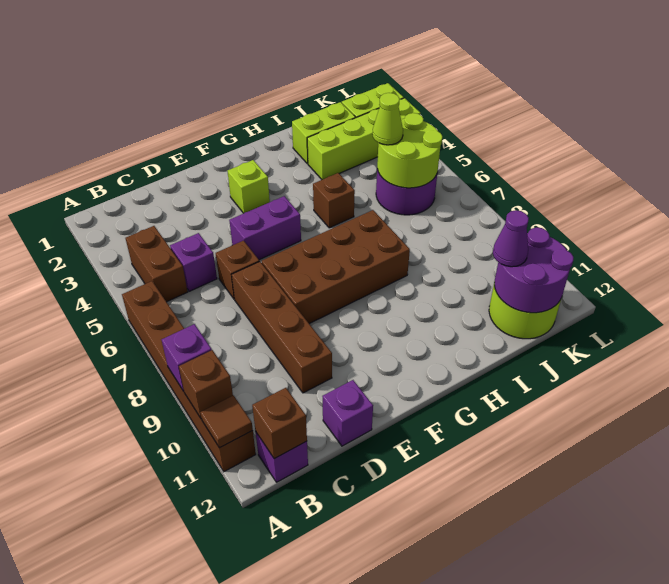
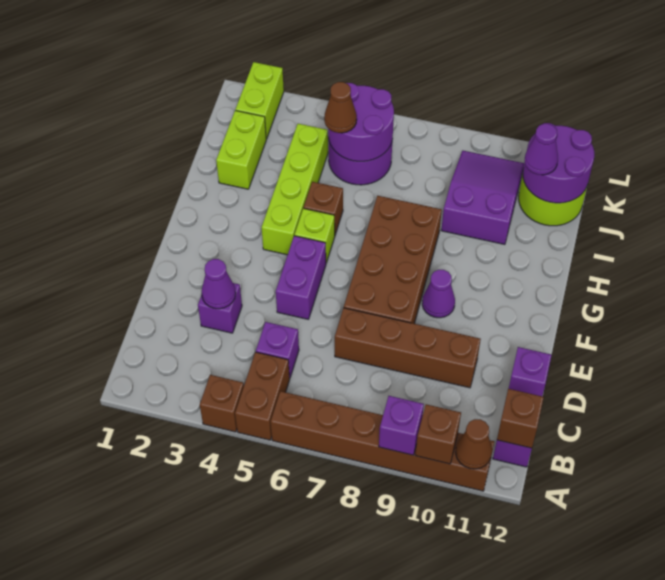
brown tile A11 level 2 -> brown cone A11 level 2
brown brick B4:B5 level 1 -> brown brick A5:B5 level 1
none -> purple brick D3 level 1
none -> purple cone D3 level 2
brown brick D6 level 1 -> brown brick A4 level 1
lime brick F3 level 1 -> lime brick G5 level 1
none -> purple cone F9 level 1
lime brick I3:L3 level 1 -> lime brick G4:J4 level 1
none -> purple slope I9:K10 level 1 top I
lime round brick J5:K6 level 2 -> purple round brick J5:K6 level 2
lime cone J5 level 3 -> brown cone J5 level 3

